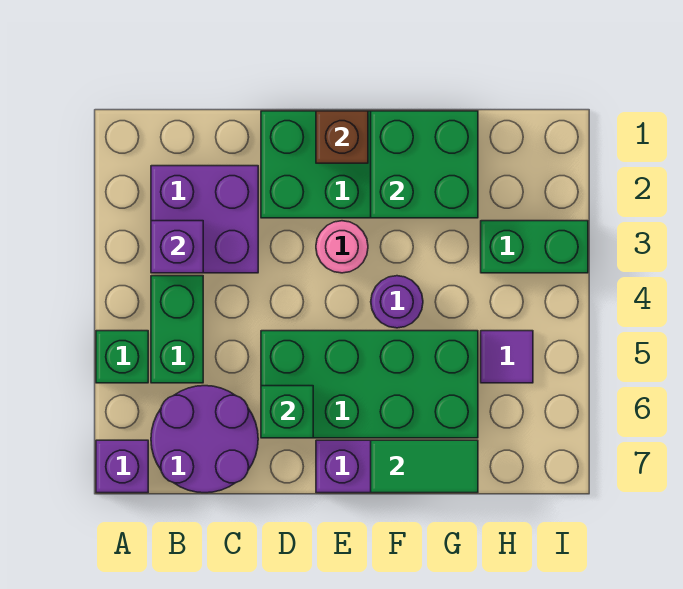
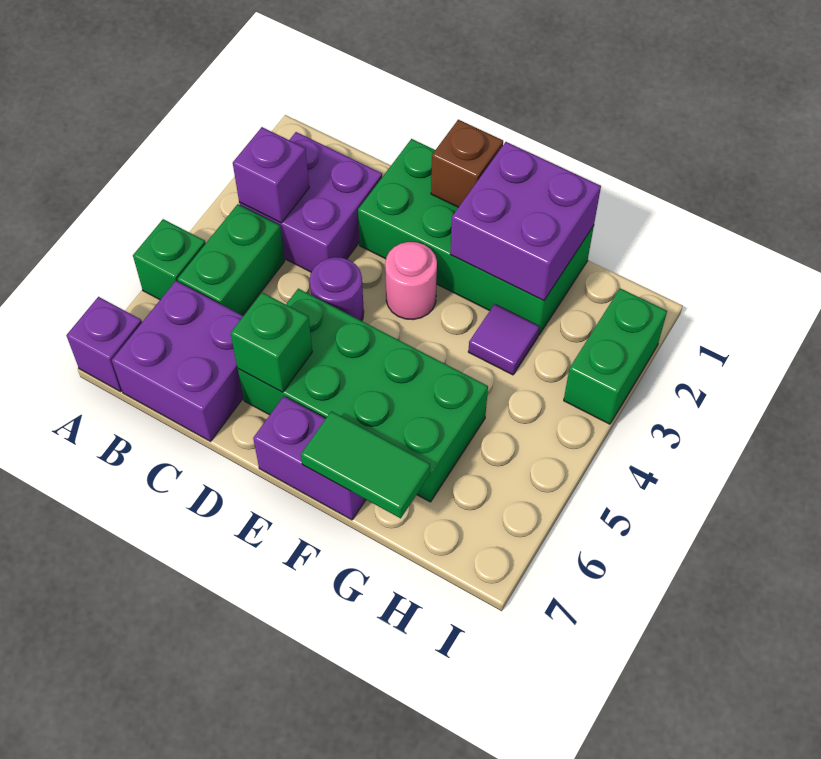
purple round brick B6:C7 level 1 -> purple brick B6:C7 level 1
green brick F1:G2 level 2 -> purple brick F1:G2 level 2
purple round brick F4 level 1 -> purple round brick D4 level 1
green brick H3:I3 level 1 -> green brick I2:I3 level 1
purple tile H5 level 1 -> purple tile G3 level 1

